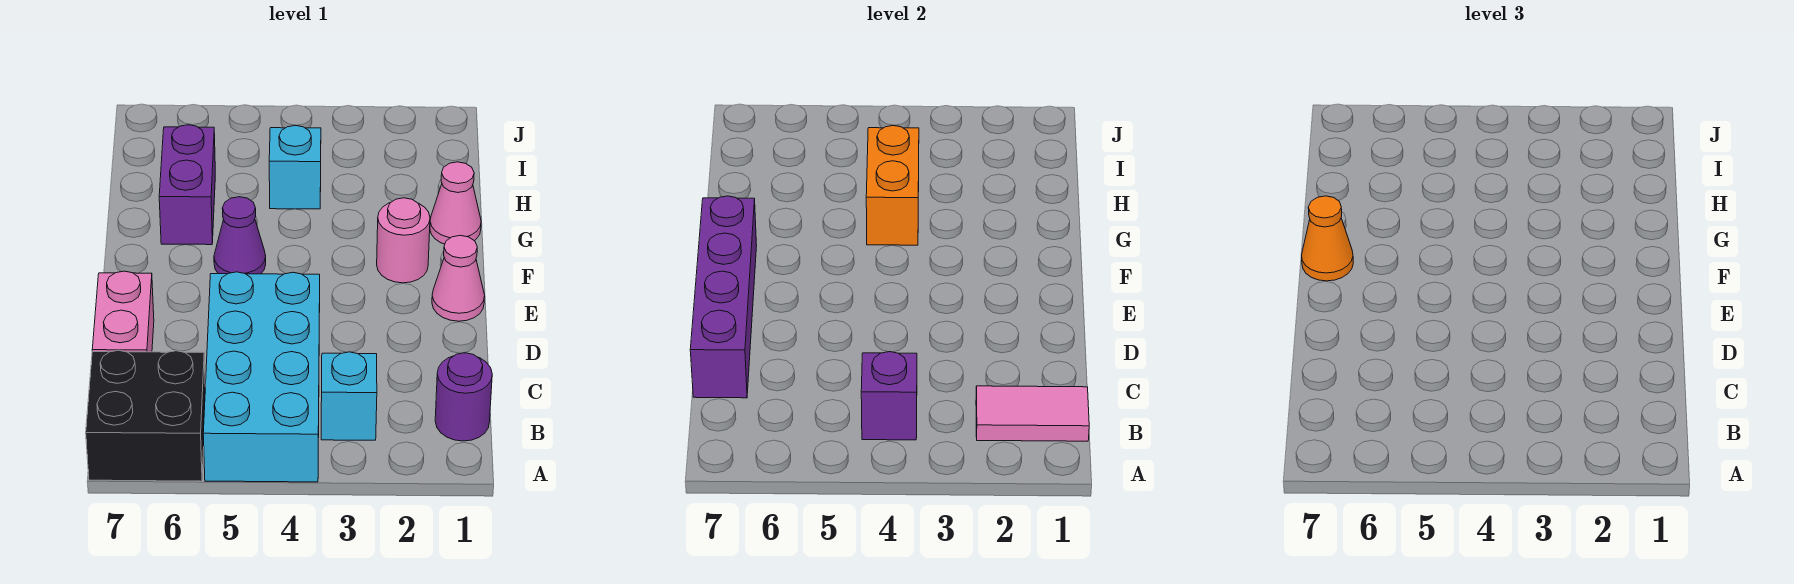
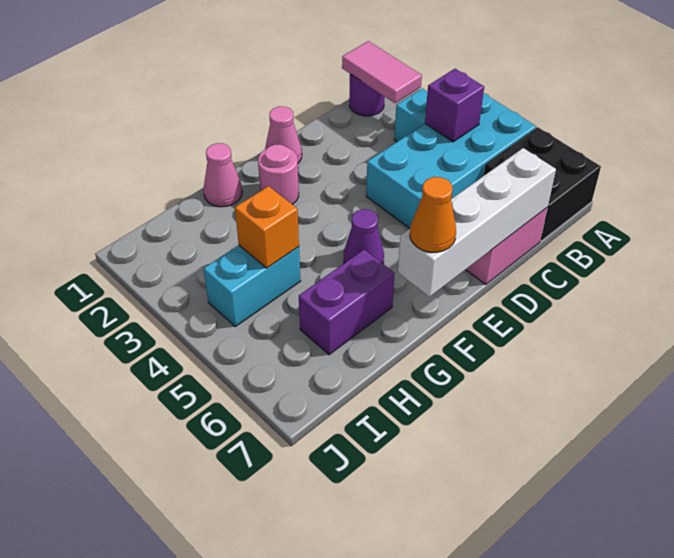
purple brick C7:F7 level 2 -> white brick C7:F7 level 2
orange brick G4:H4 level 2 -> orange brick H4 level 2
cyan brick H4 level 1 -> cyan brick H4:I4 level 1

